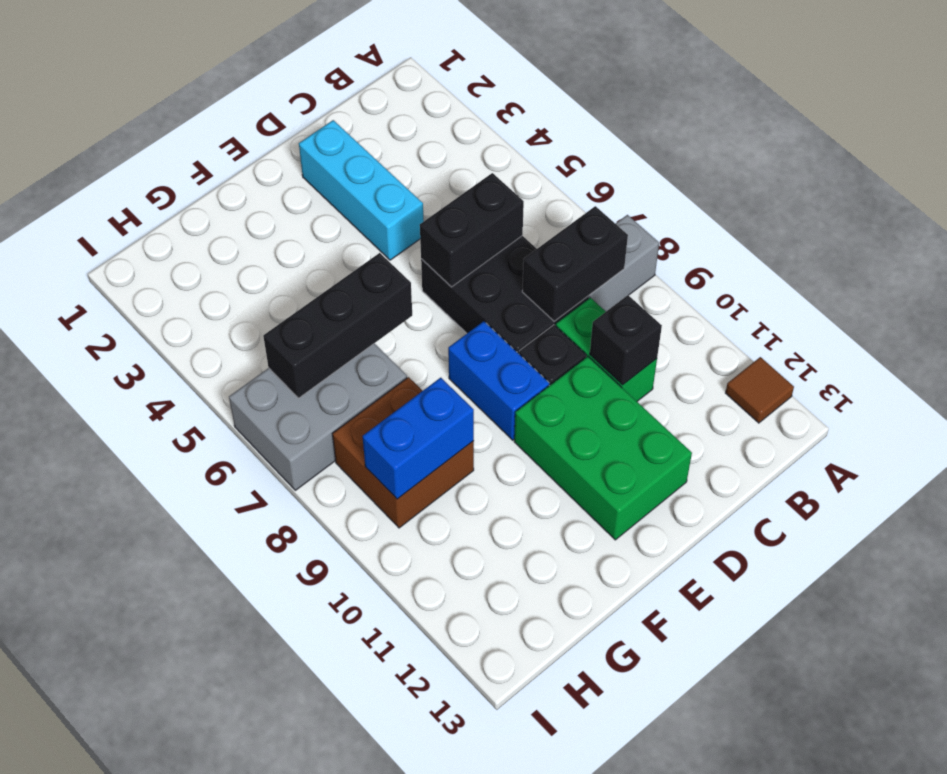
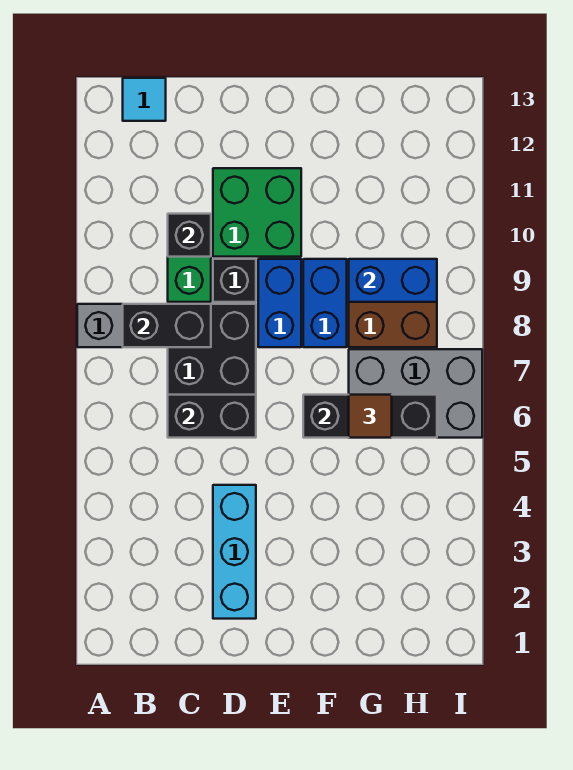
brown tile A12 level 1 -> brown tile G6 level 3
none -> cyan tile B13 level 1
green brick D10:E12 level 1 -> green brick D10:E11 level 1
none -> blue brick F8:F9 level 1

